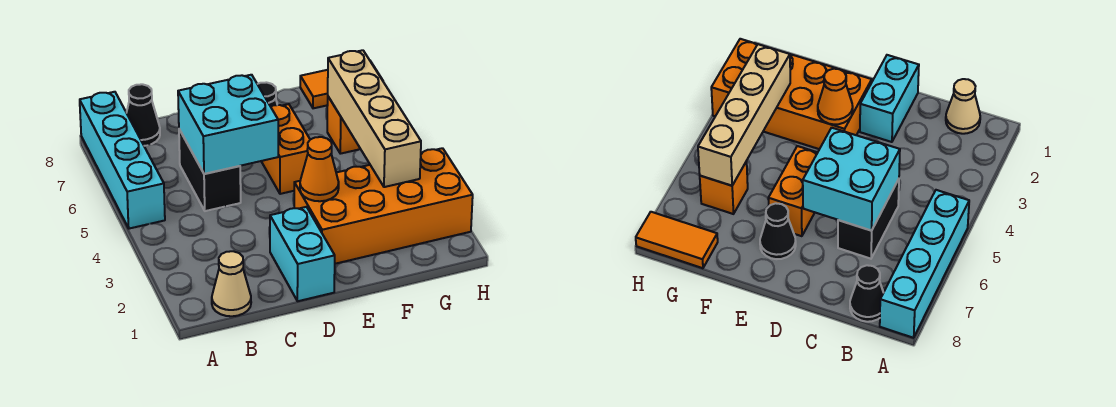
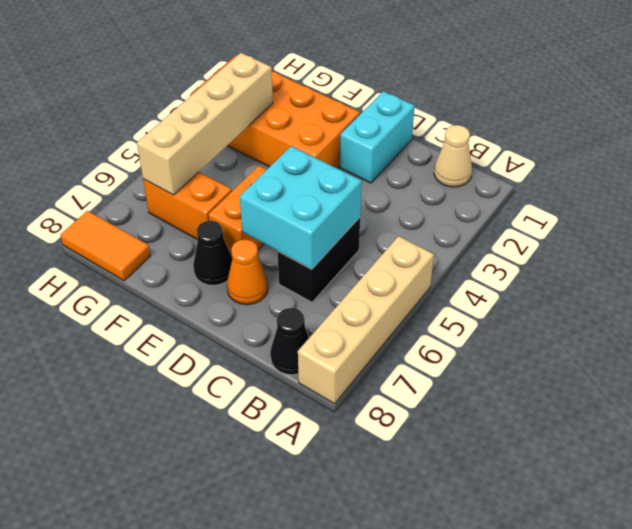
cyan brick A5:A8 level 1 -> tan brick A5:A8 level 1
orange cone E3 level 2 -> orange cone D7 level 1
orange brick G6 level 1 -> orange brick F6:G6 level 1

